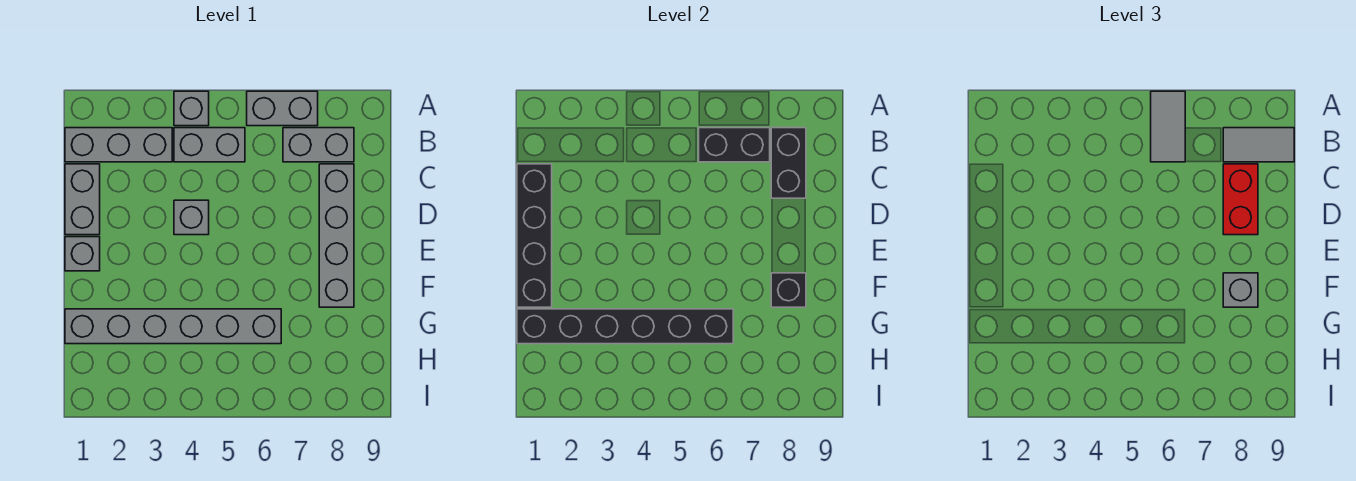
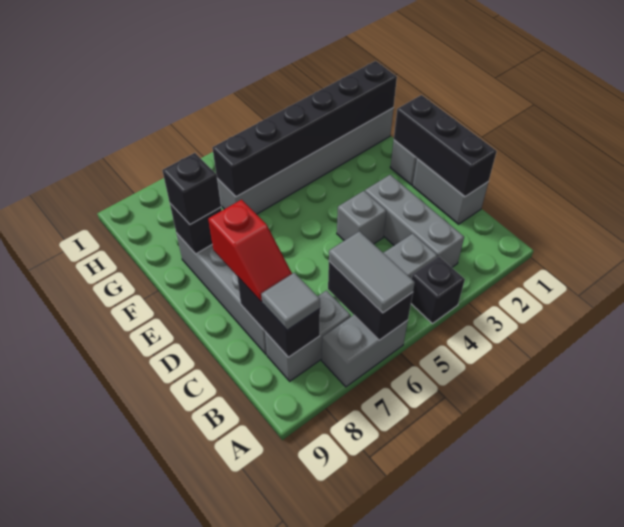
grey brick A4 level 1 -> black brick A4 level 1
grey brick B1:B3 level 1 -> grey brick B3:D3 level 1
black brick B6:B7 level 2 -> black brick A6:B6 level 2
grey tile B8:B9 level 3 -> grey tile B8 level 3
black brick C1:F1 level 2 -> black brick C1:E1 level 2
red brick C8:D8 level 3 -> red slope C8:D8 level 3 top D
grey brick F8 level 3 -> black brick F8 level 3

